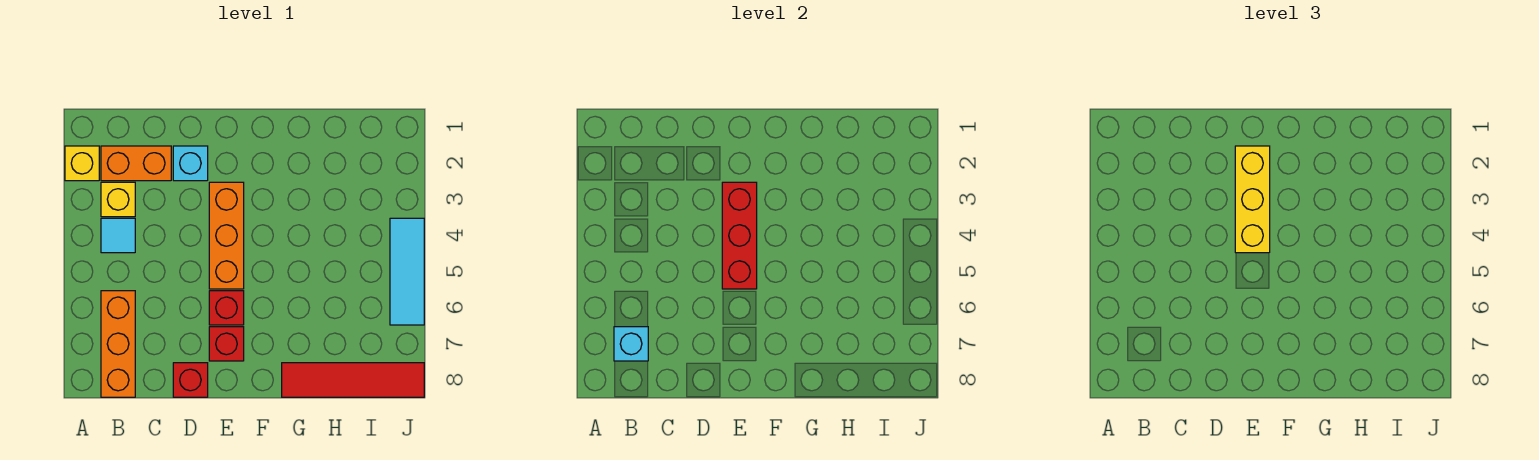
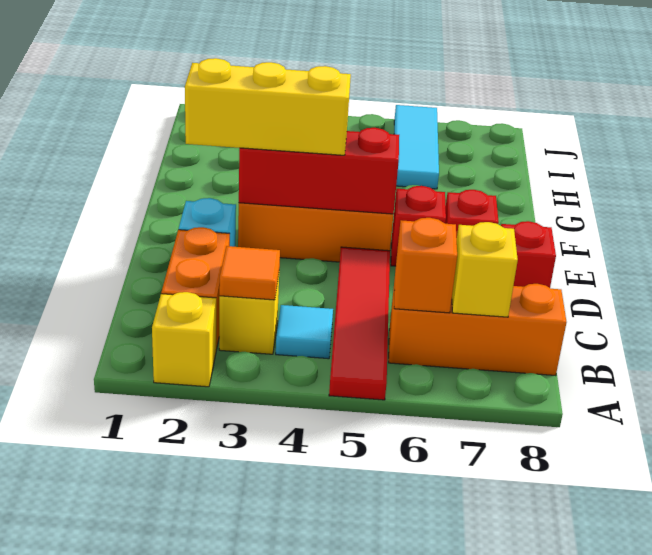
none -> orange tile B3 level 2
none -> orange brick B6 level 2
cyan brick B7 level 2 -> yellow brick B7 level 2
red tile G8:J8 level 1 -> red tile A5:D5 level 1
cyan tile J4:J6 level 1 -> cyan tile H6:J6 level 1

